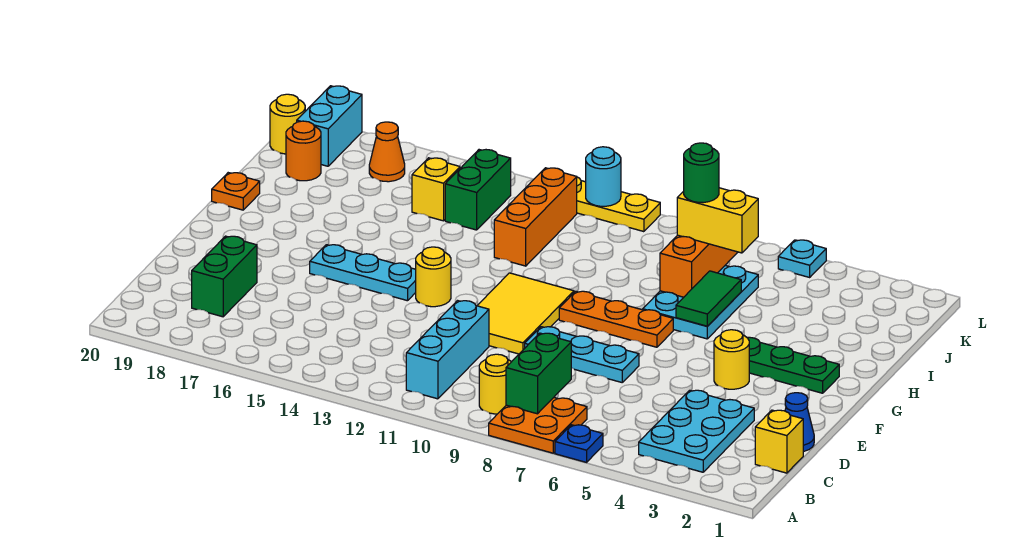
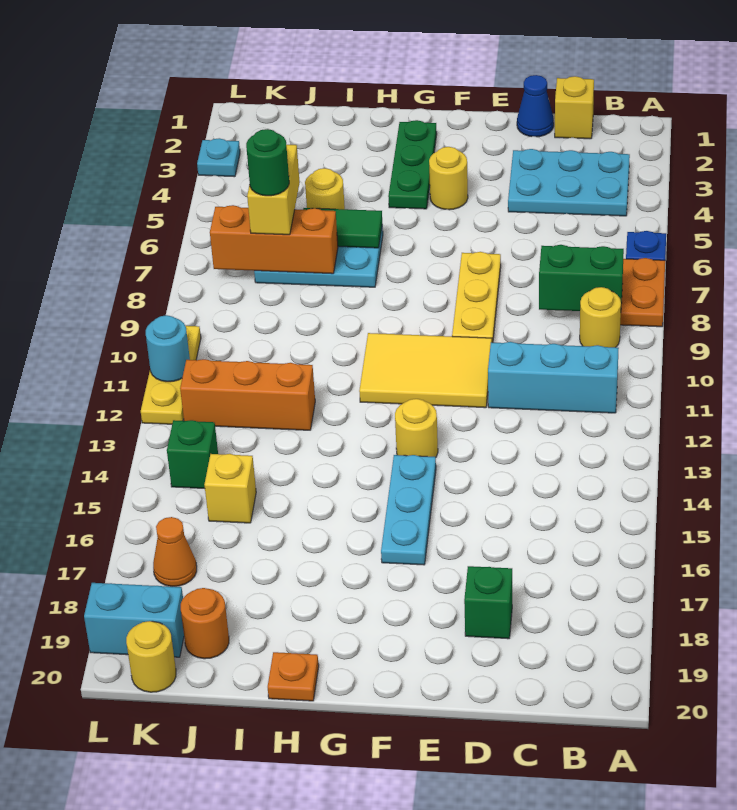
green brick C18:D18 level 1 -> green brick D18 level 1
cyan plate E7:E9 level 1 -> yellow plate E7:E9 level 1
orange plate G7:G9 level 1 -> none
none -> yellow round brick I5 level 1
green brick J14:K14 level 1 -> green brick K14 level 1
cyan plate L5 level 1 -> cyan plate L3 level 1

